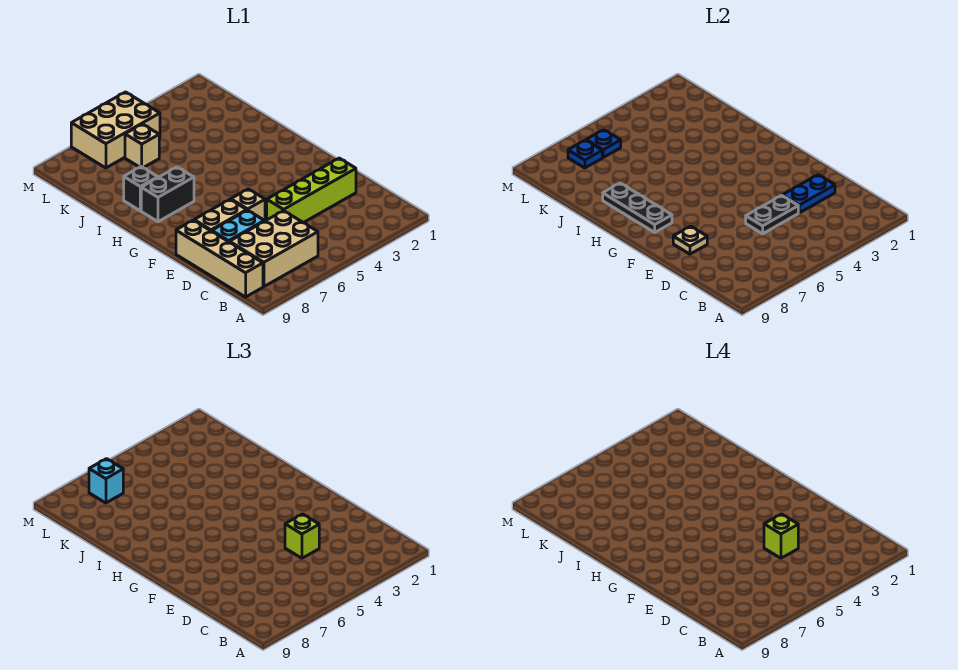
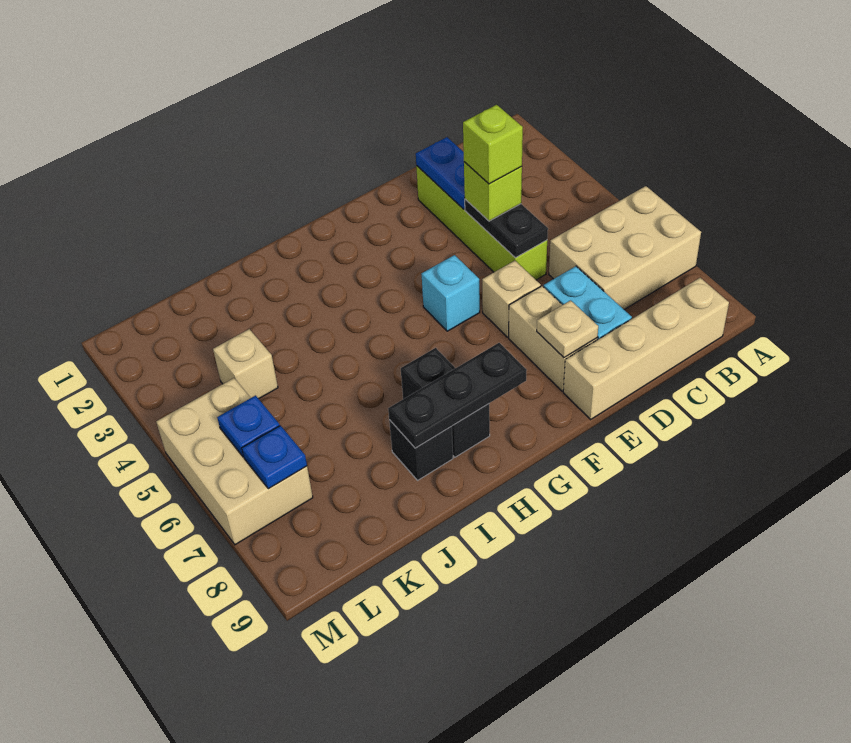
tan brick B6:C8 level 1 -> tan brick A6:C7 level 1
tan brick K6 level 1 -> tan brick K4 level 1
cyan brick L7 level 3 -> cyan brick F5 level 1

